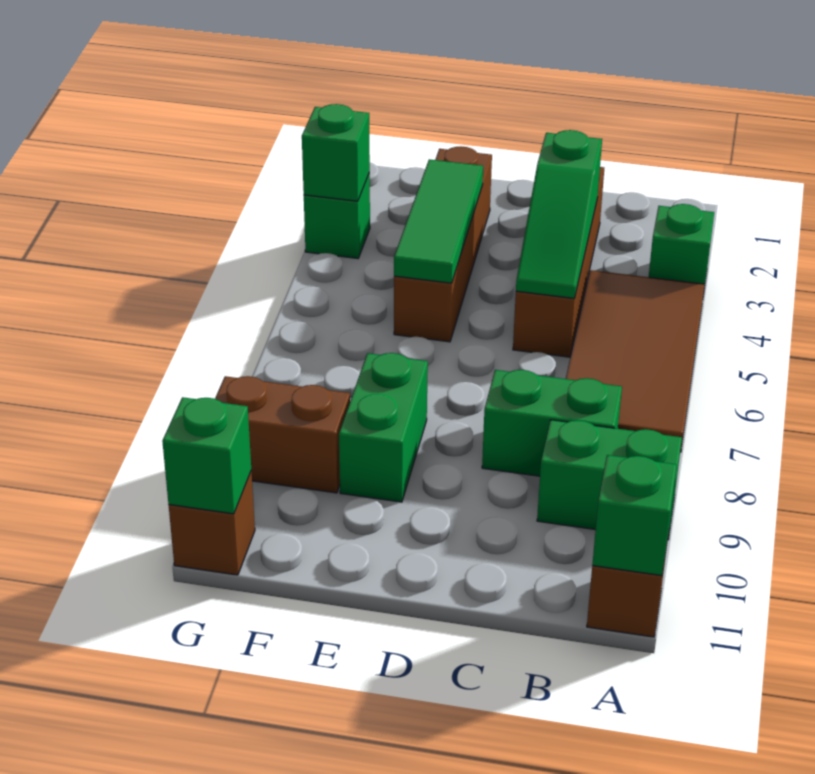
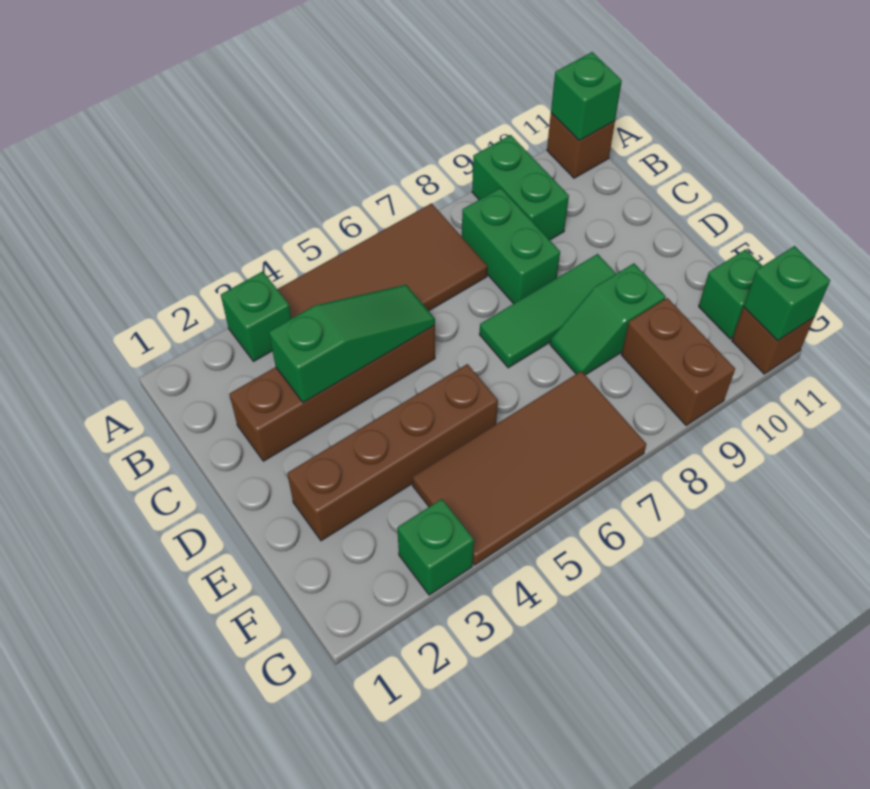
green tile E3:E5 level 2 -> green tile D7:D9 level 1
green brick E8:E9 level 1 -> green slope E8:E9 level 1 top 9
none -> brown tile F4:G7 level 1
green brick G3 level 2 -> green brick F11 level 1

